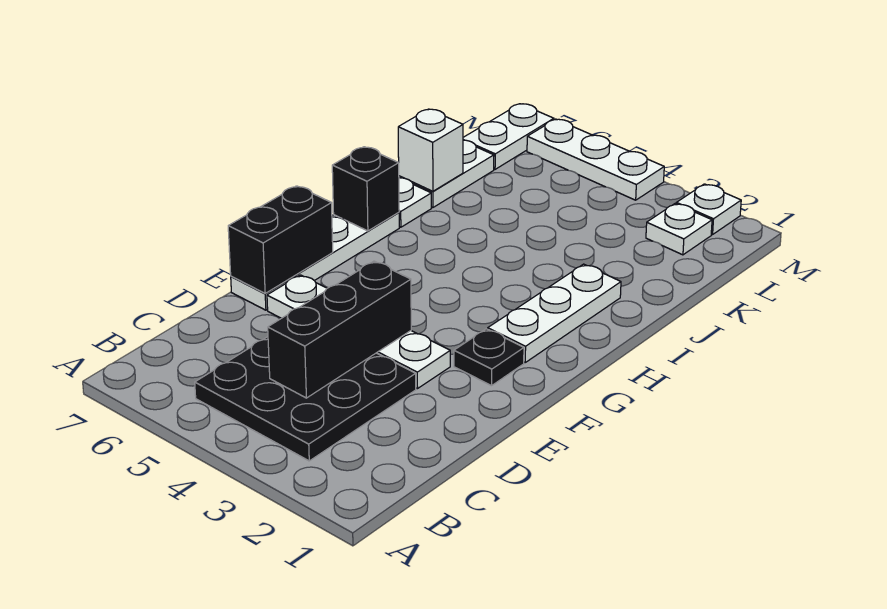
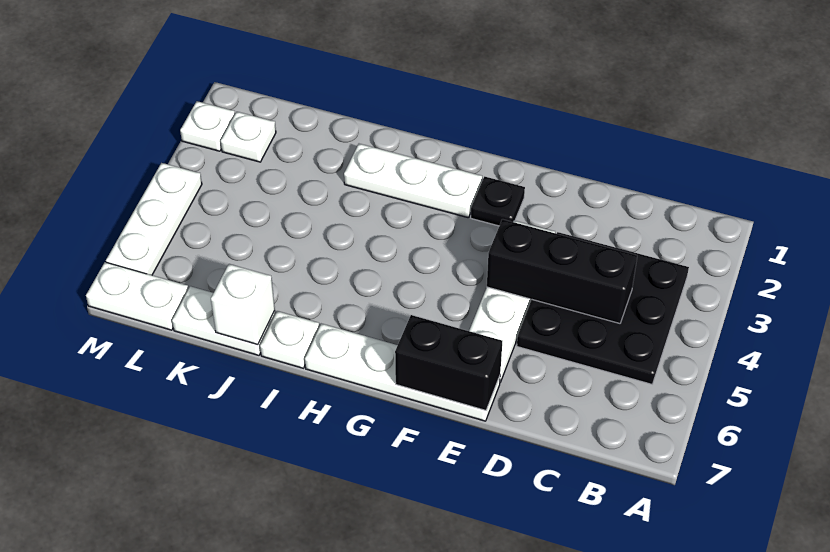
black brick H7 level 2 -> none

